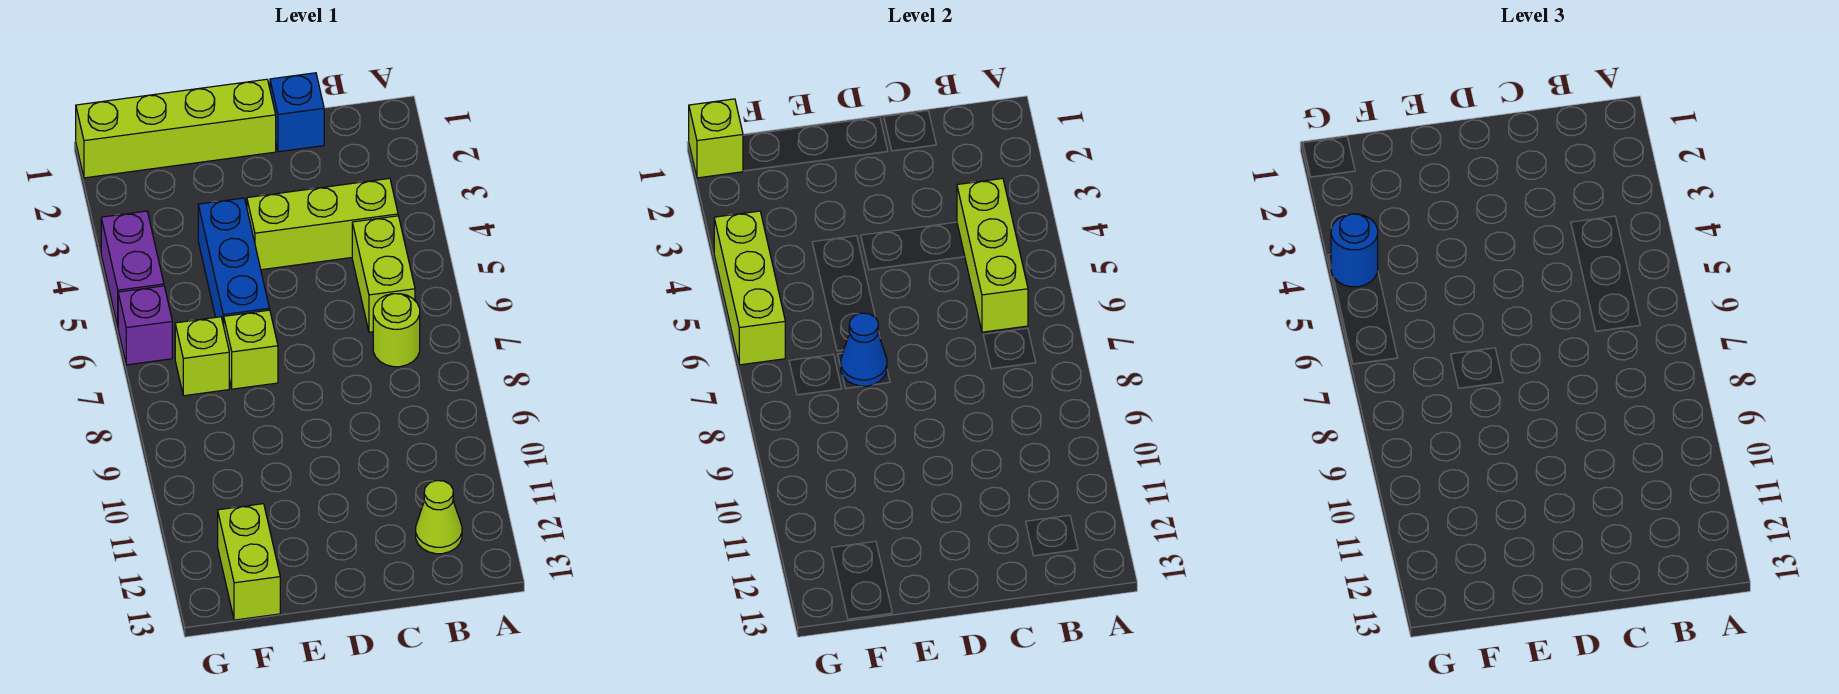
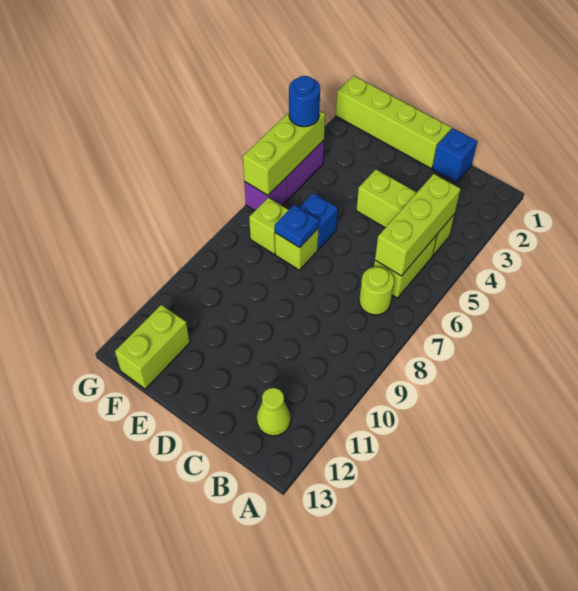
blue brick E4:E6 level 1 -> blue brick E6 level 1
blue cone E7 level 2 -> blue plate E7 level 2
lime brick G1 level 2 -> none

